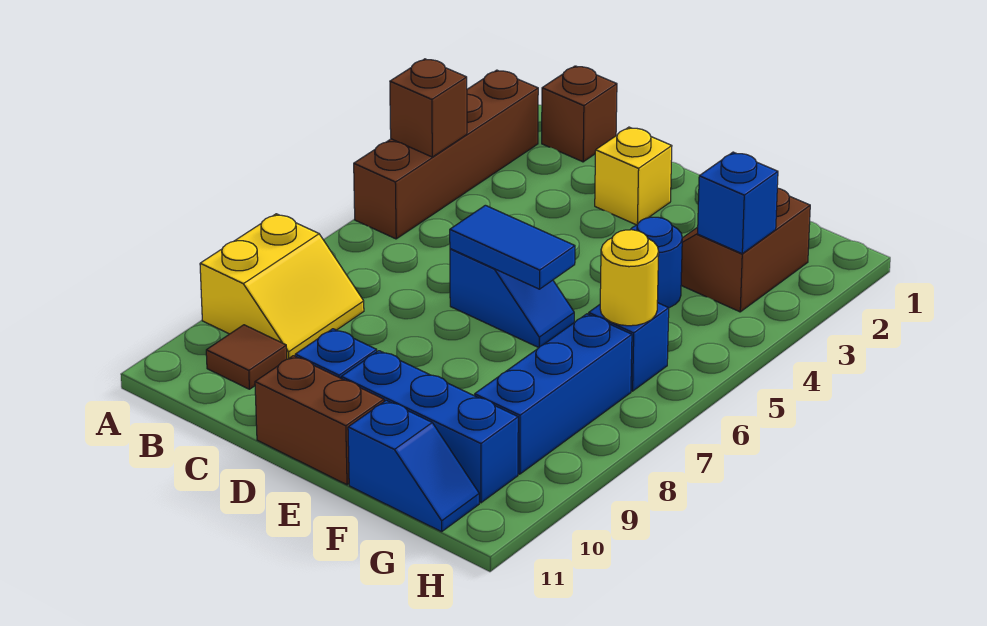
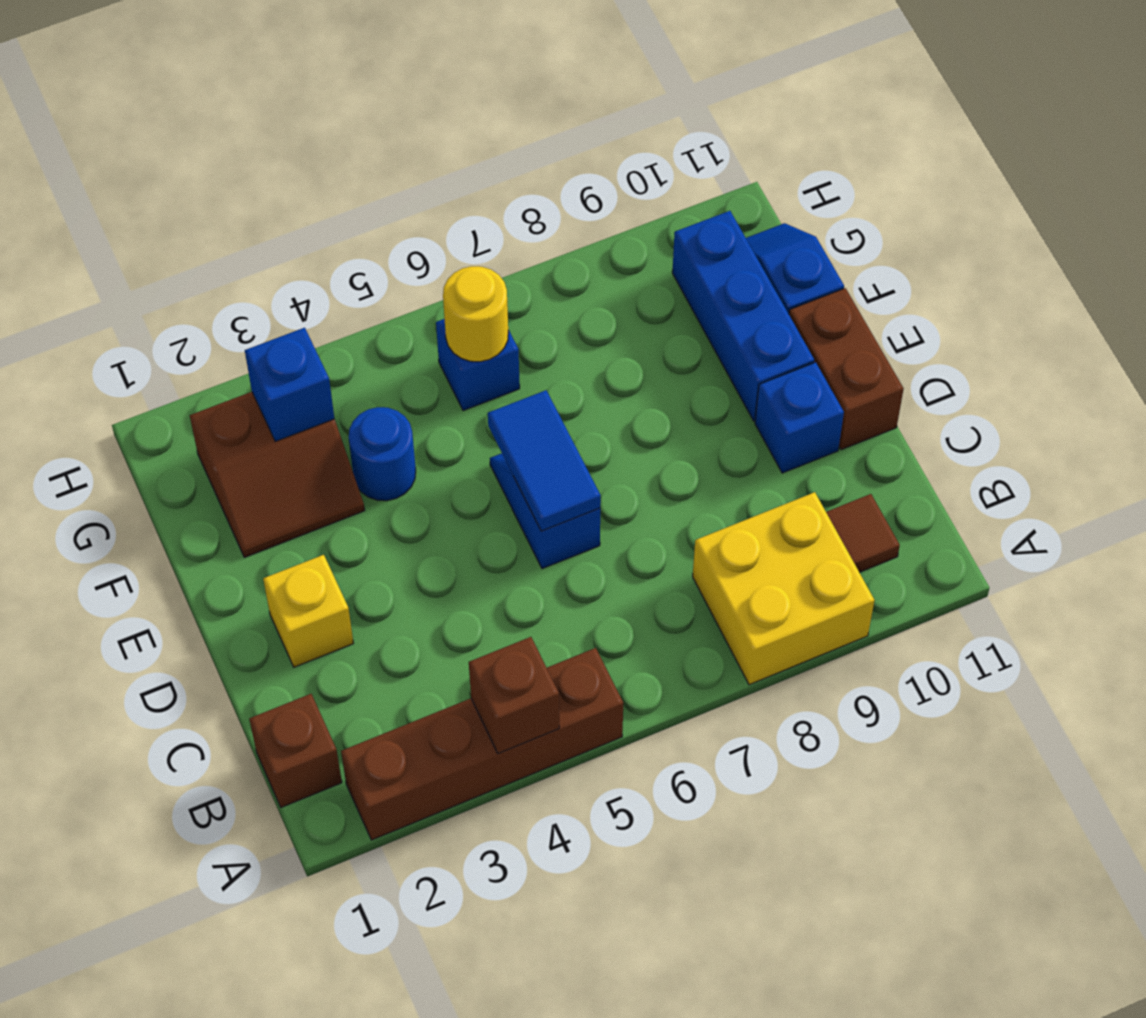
yellow slope A8:B9 level 1 top A -> yellow brick A8:B9 level 1
blue brick G7:G9 level 1 -> none

